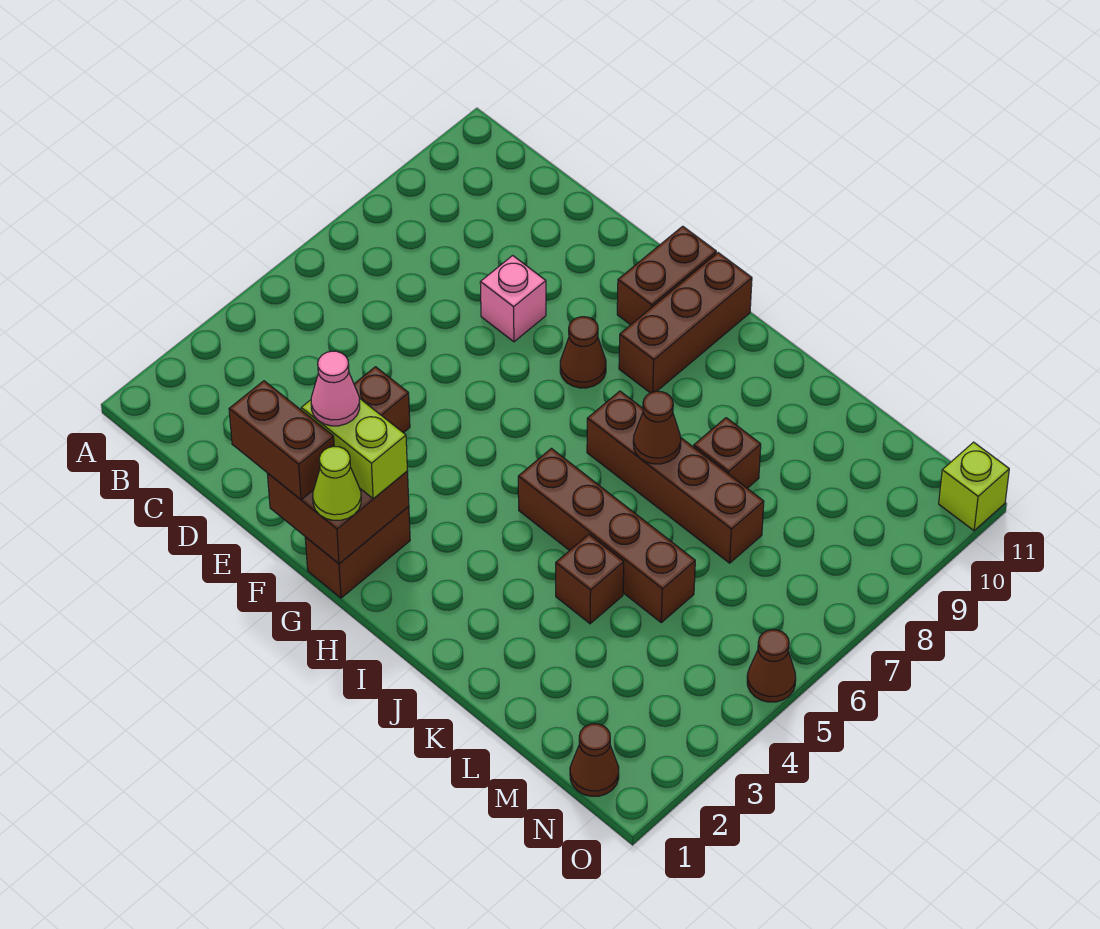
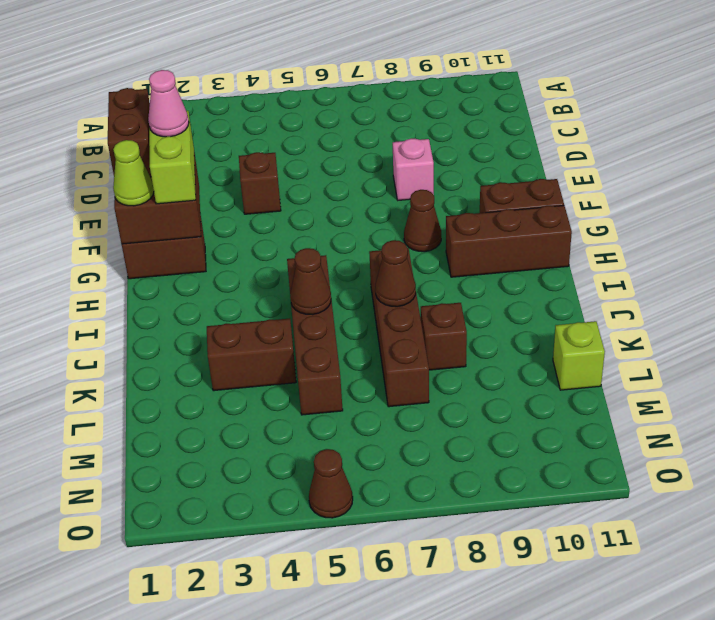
brown brick K4 level 1 -> brown brick K3:K4 level 1
brown cone N1 level 1 -> brown cone J5 level 2
lime brick O11 level 1 -> lime brick L11 level 1

